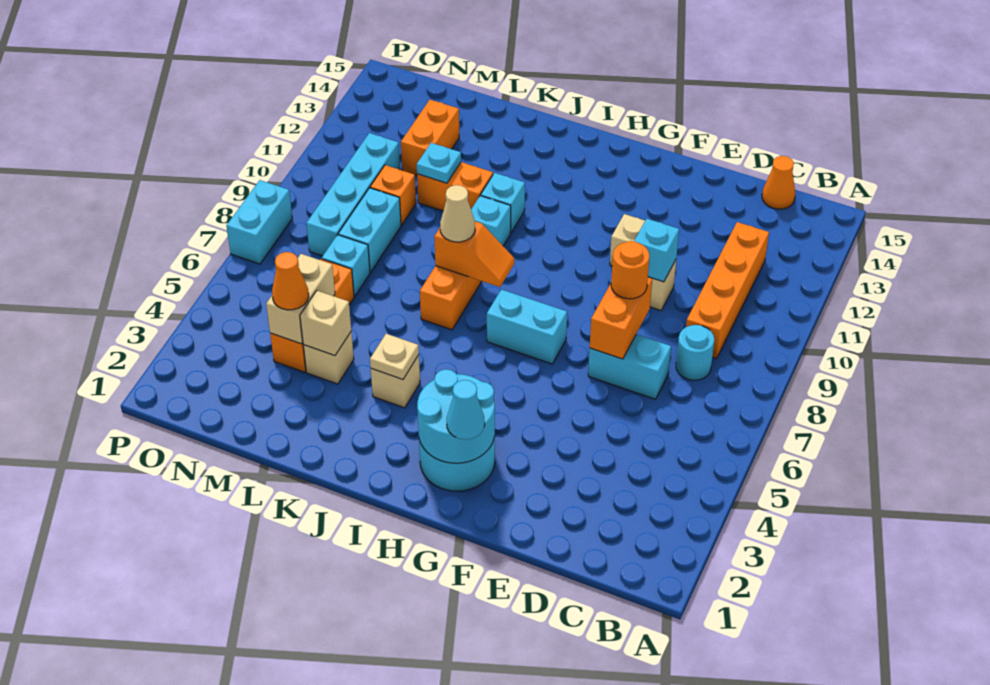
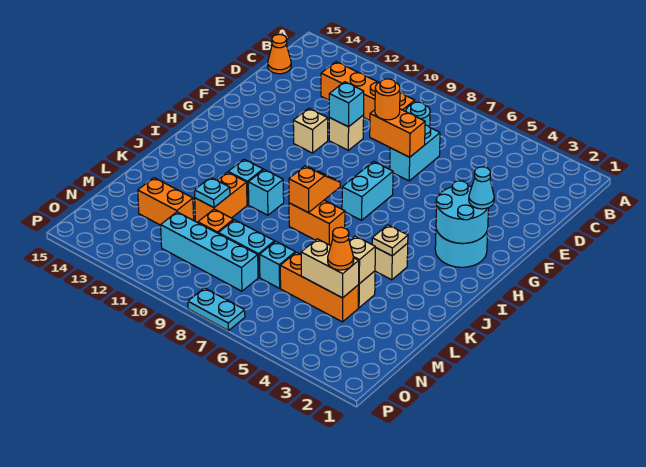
tan cone J8 level 3 -> none
cyan brick P7:P8 level 1 -> cyan plate P7:P8 level 1

